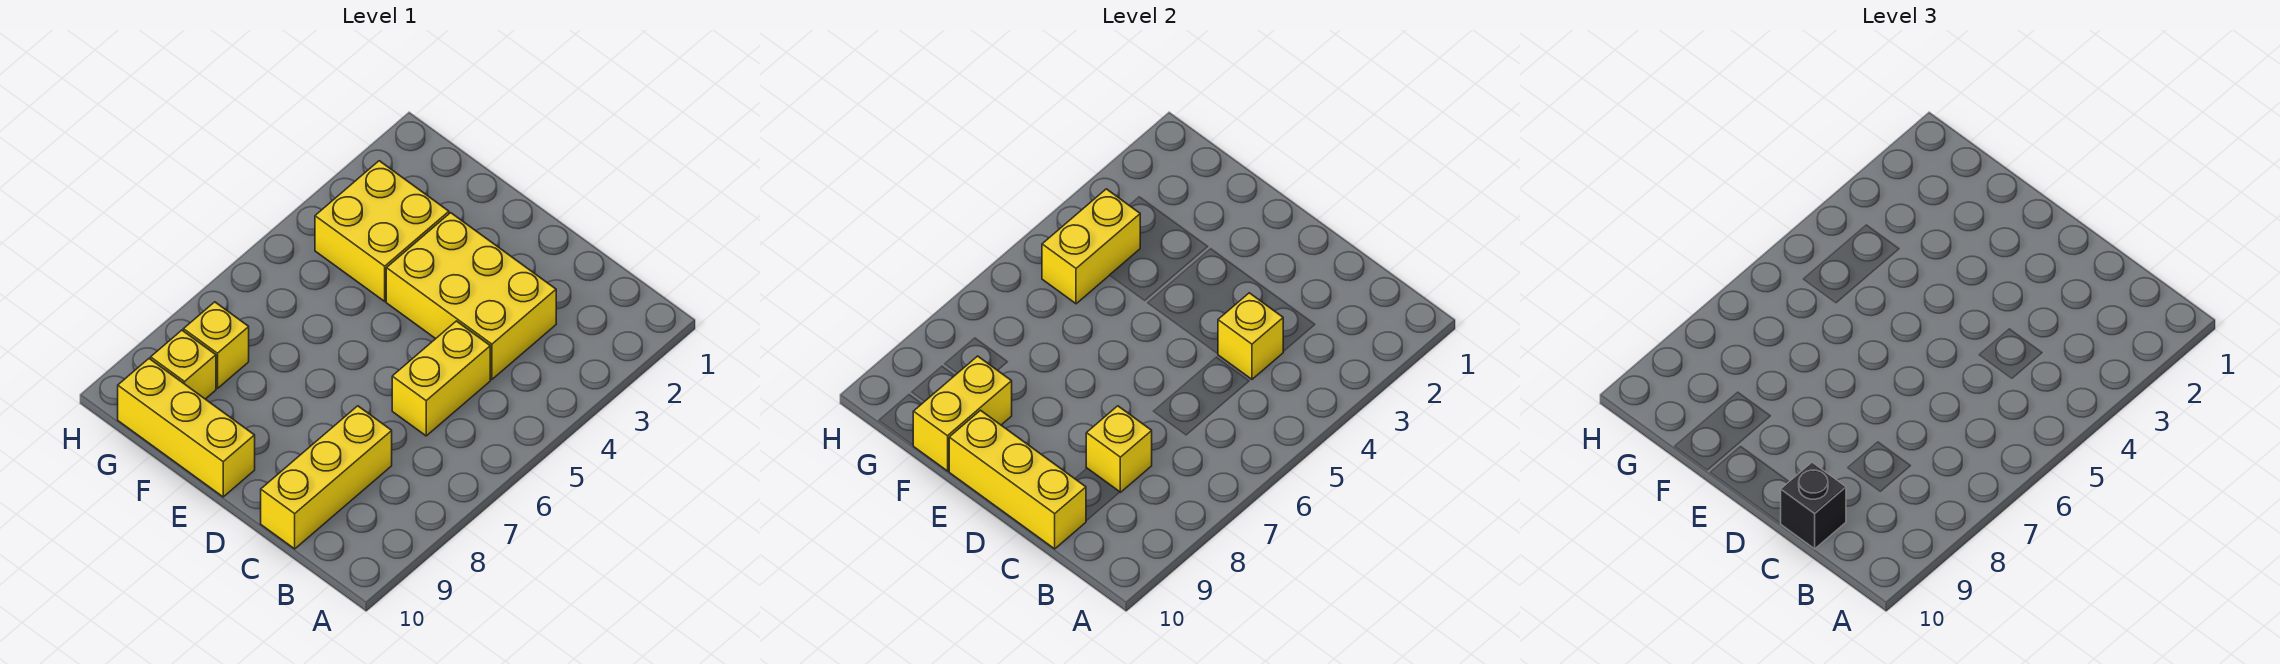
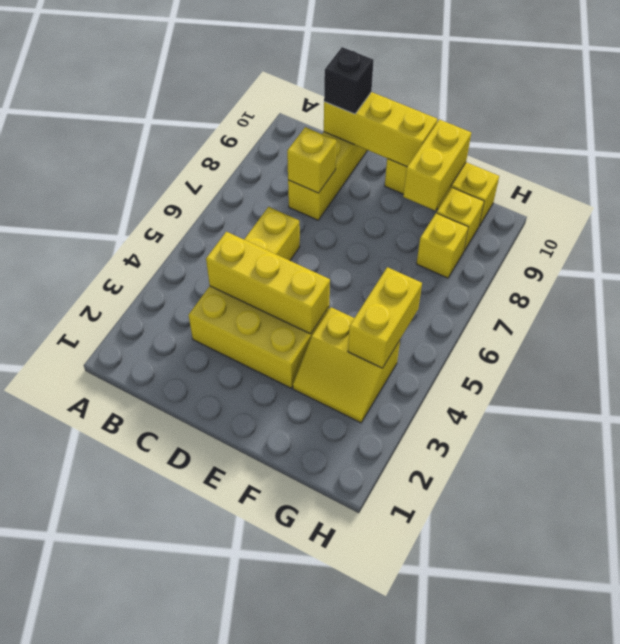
yellow brick C4 level 2 -> yellow brick C4:E4 level 2
yellow brick F3:G4 level 1 -> yellow slope F3:G4 level 1 top 4

